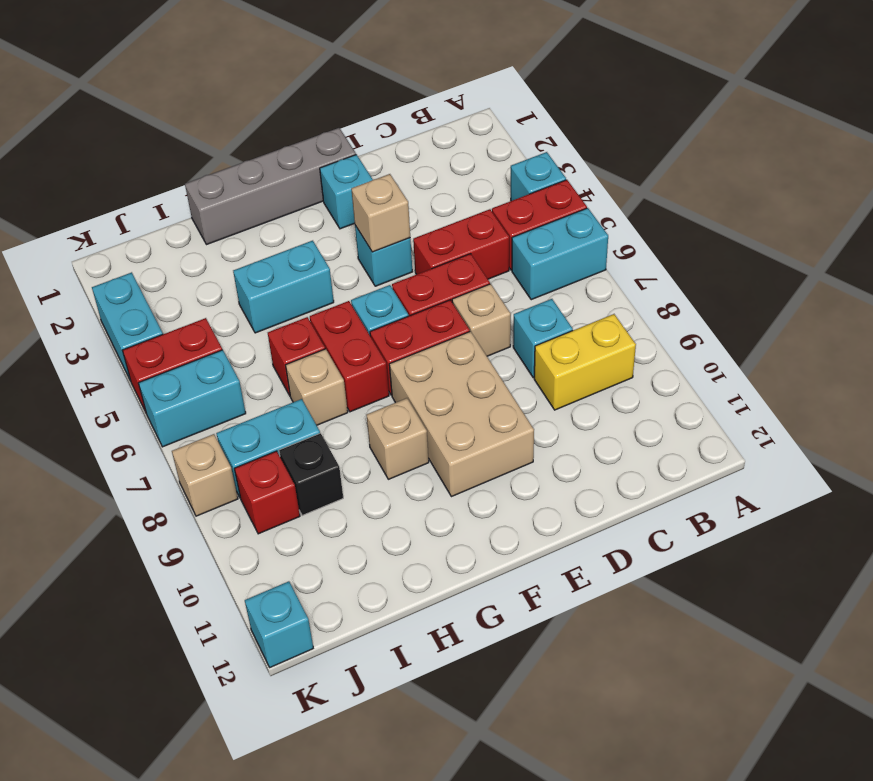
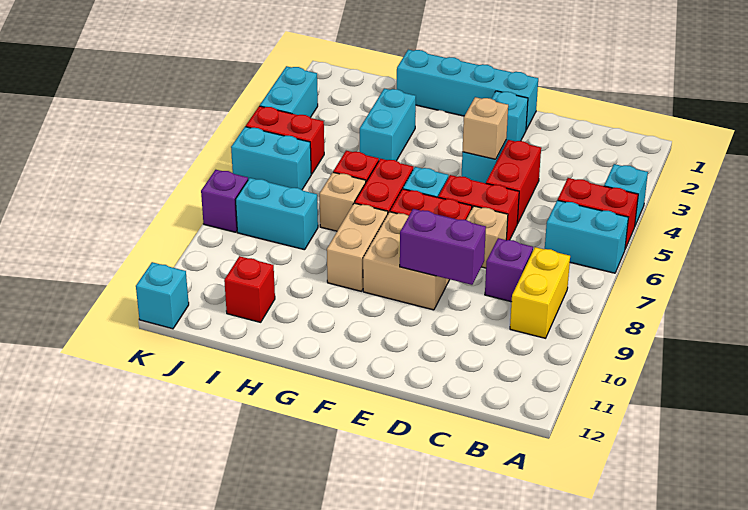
yellow brick B9:C9 level 1 -> yellow brick B8:B9 level 1
red brick C5:D5 level 1 -> red brick D4:D5 level 1
cyan brick C8 level 1 -> purple brick C8 level 1
none -> purple brick D9:E9 level 2
grey brick E1:H1 level 1 -> cyan brick E1:H1 level 1
tan brick E8:F10 level 1 -> tan brick E8:F9 level 1
cyan brick G4:H4 level 1 -> cyan brick H3:H4 level 1
tan brick G9 level 1 -> tan brick G8:G9 level 1
black brick I9 level 1 -> none
red brick J9 level 1 -> red brick I11 level 1
tan brick K8 level 1 -> purple brick K8 level 1

